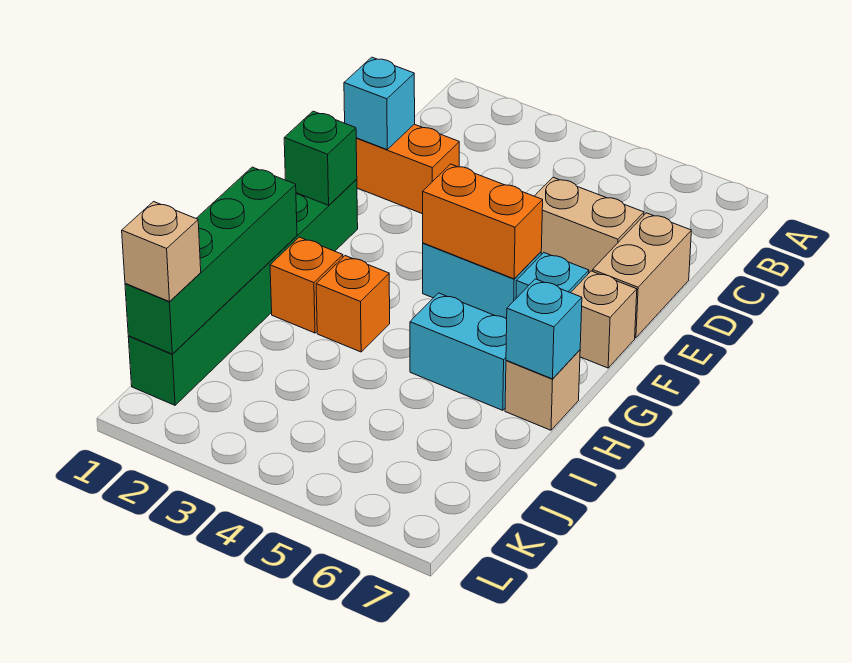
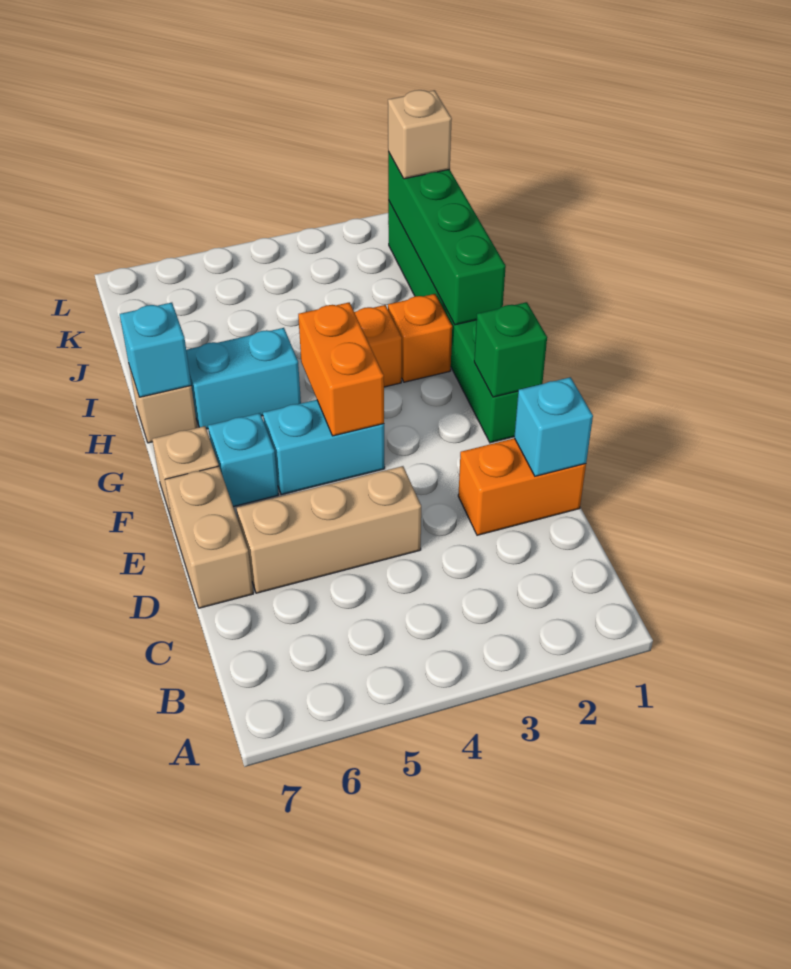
tan brick D5:D6 level 1 -> tan brick D4:D6 level 1
orange brick F4:F5 level 2 -> orange brick F4:G4 level 2

